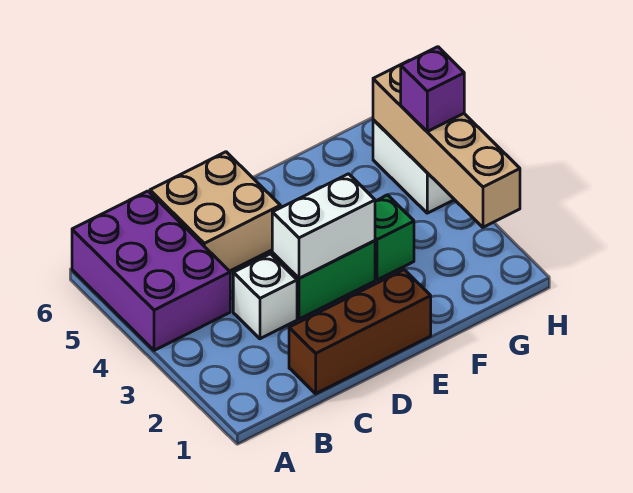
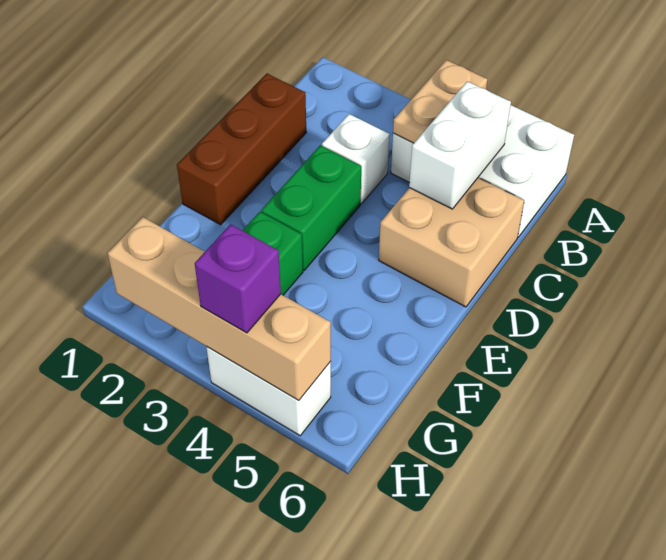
purple brick A4:B6 level 1 -> white brick A4:B6 level 1
none -> tan plate A4:B4 level 2
white brick D3:E3 level 2 -> white brick B5:C5 level 2

